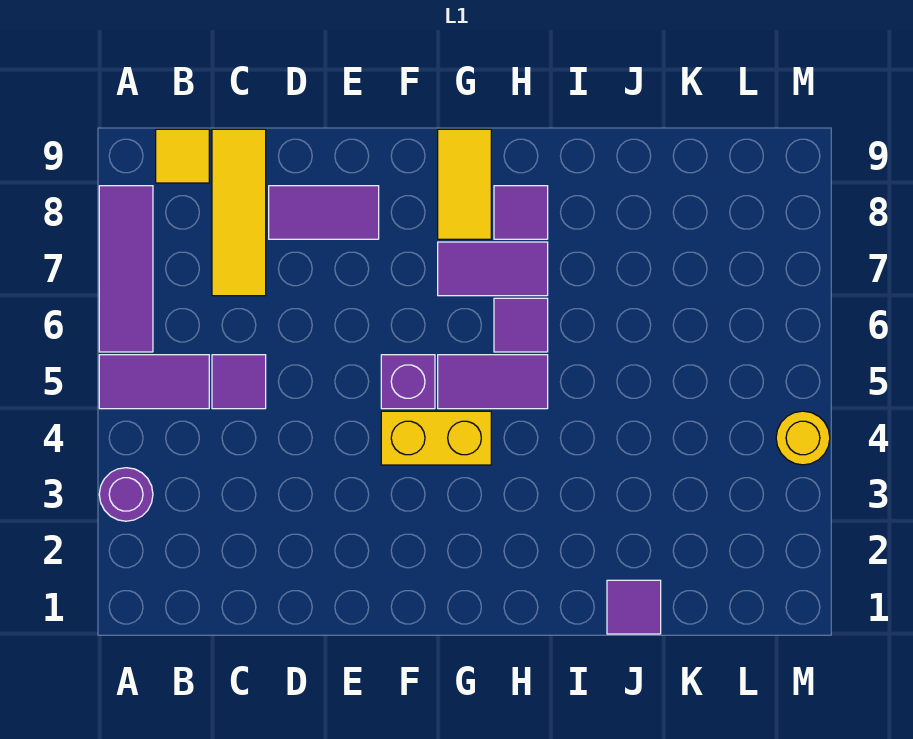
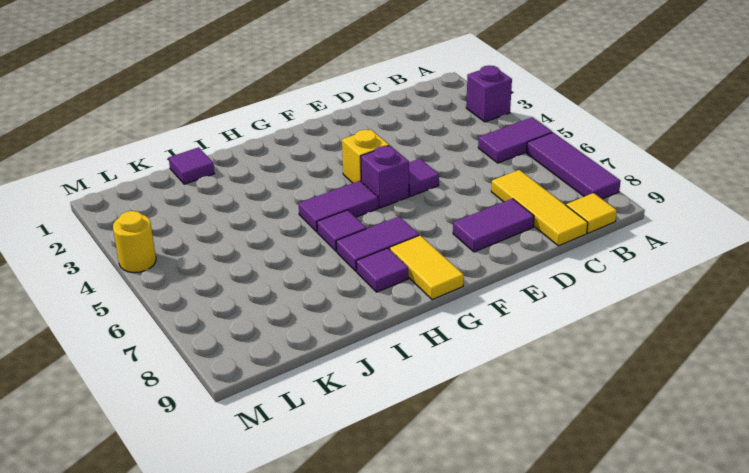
purple round brick A3 level 1 -> purple brick A3 level 1
purple tile C5 level 1 -> purple tile E5 level 1
yellow brick F4:G4 level 1 -> yellow brick F4 level 1

